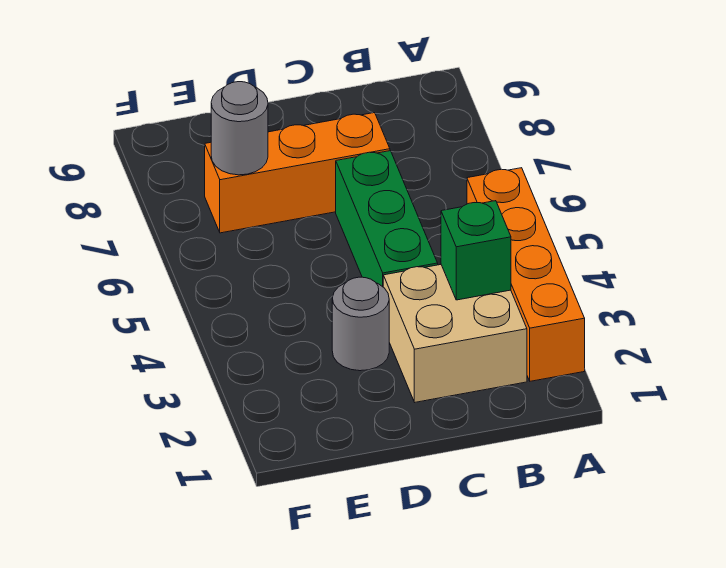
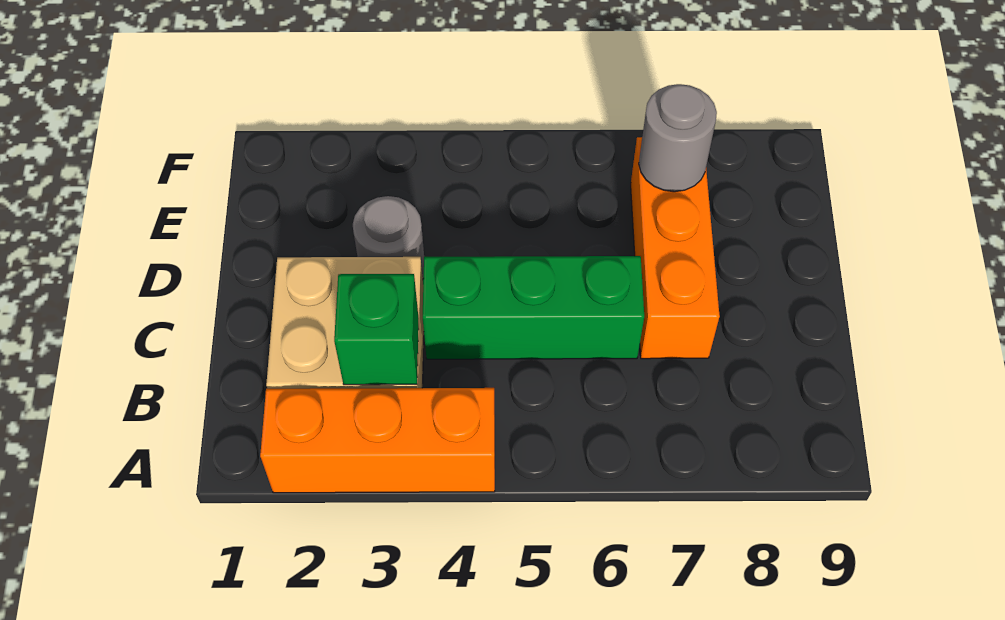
orange brick A2:A5 level 1 -> orange brick A2:A4 level 1

